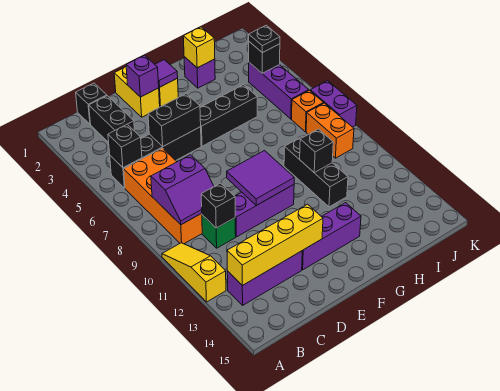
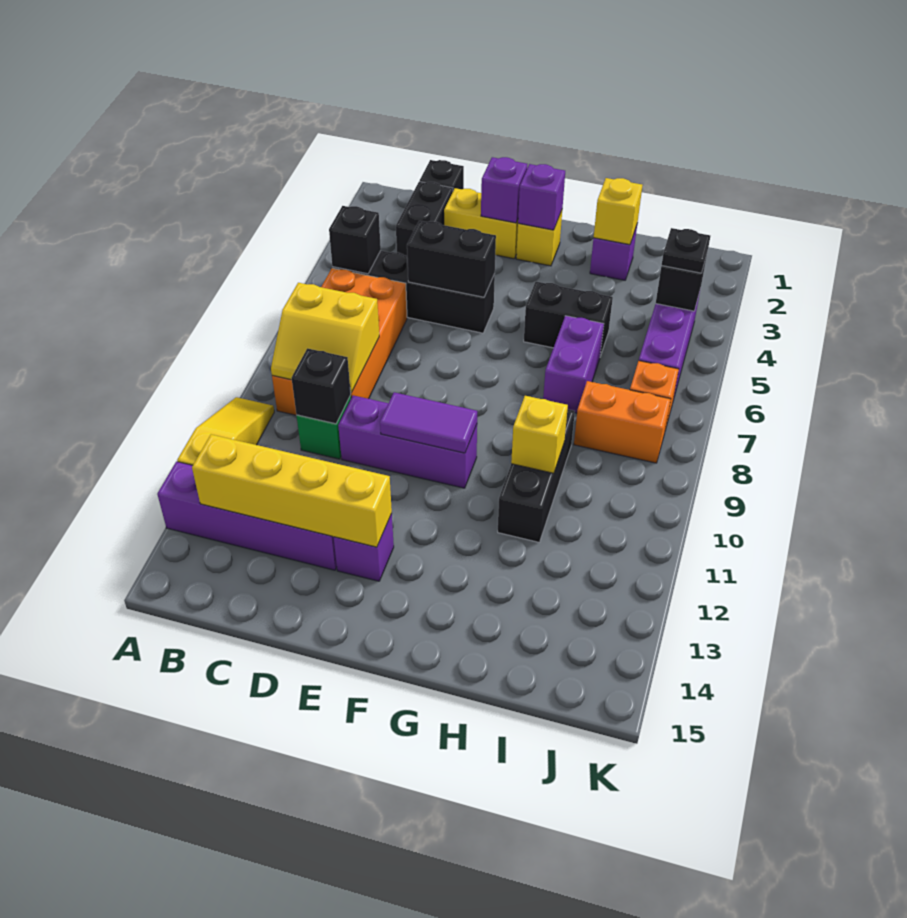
purple slope B8:C9 level 2 top 8 -> yellow slope B8:C9 level 2 top 8
purple brick B13:D13 level 1 -> purple brick A13:D13 level 1
yellow brick E1:E2 level 1 -> yellow brick D2:E2 level 1
purple tile E9:F10 level 2 -> purple tile E10:F10 level 2
purple brick E13:G13 level 1 -> purple brick E13 level 1
purple tile F2 level 2 -> purple brick F2 level 2
black brick F5:H5 level 1 -> black brick G5:H5 level 1
black brick H10 level 2 -> yellow brick H10 level 2
orange brick J8:J9 level 1 -> orange brick I8:J8 level 1
purple brick K7:K8 level 1 -> purple brick H6:H7 level 1

